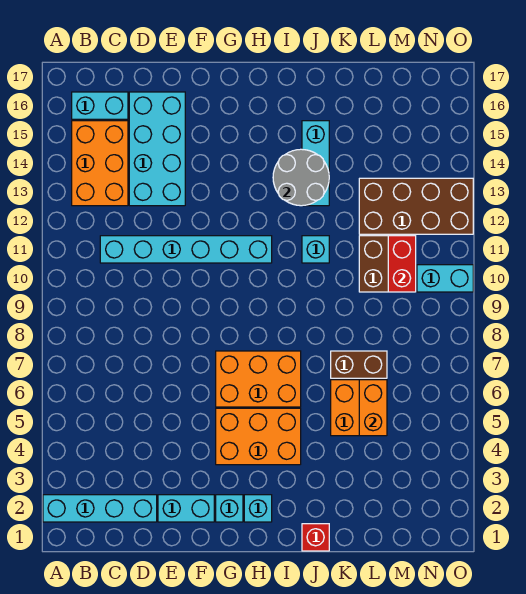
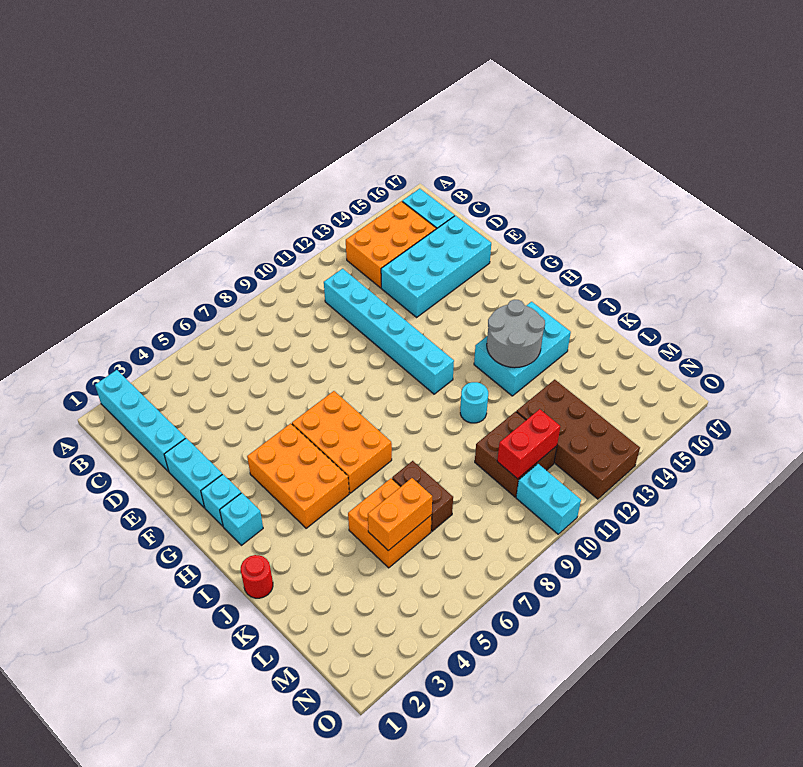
red brick J1 level 1 -> red round brick J1 level 1
cyan brick J11 level 1 -> cyan round brick J11 level 1
cyan brick J13:J15 level 1 -> cyan brick I13:J15 level 1

